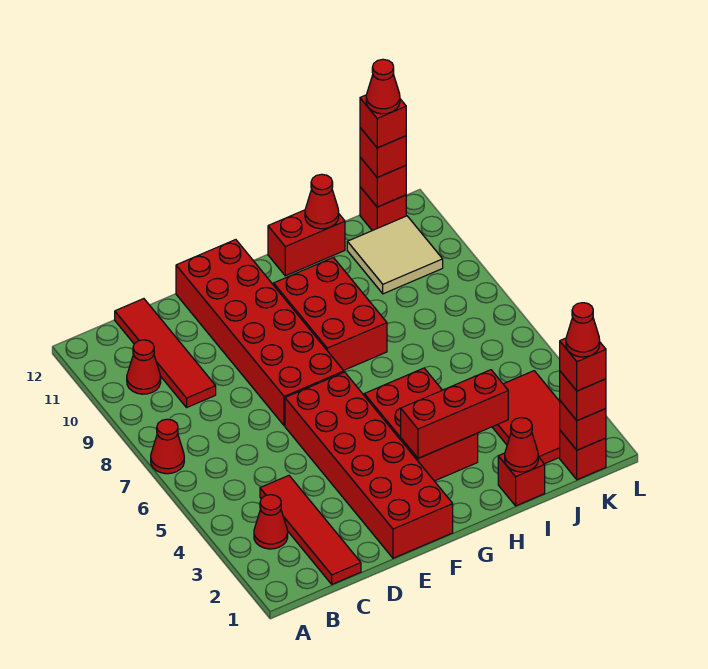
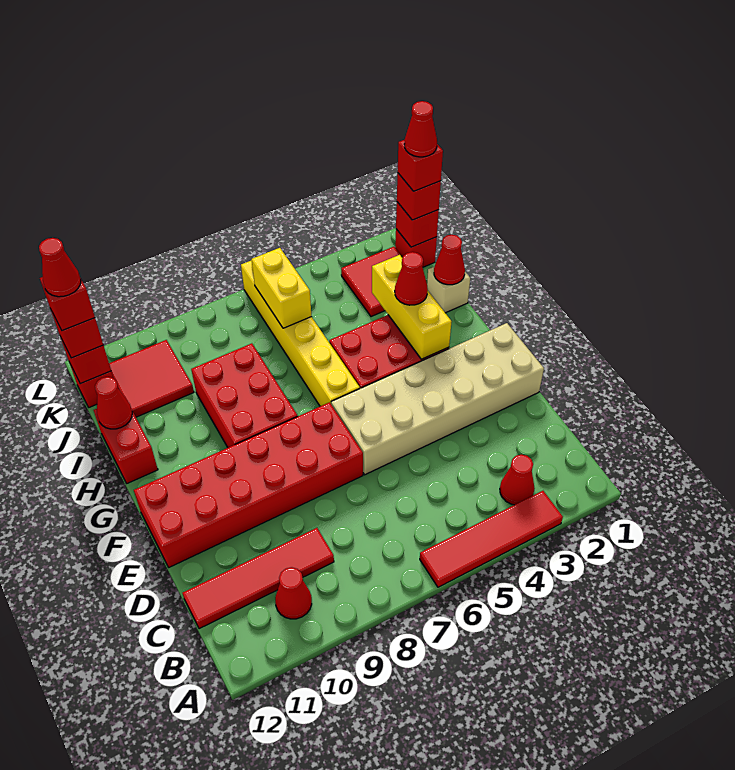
red cone A7 level 1 -> red cone H3 level 3
red tile C1:C4 level 1 -> red tile A3:A6 level 1
red brick E1:F6 level 1 -> tan brick E1:F6 level 1
red brick G3:I3 level 2 -> yellow brick G3:I3 level 2
none -> yellow brick G6:L6 level 1
red brick G8:H10 level 1 -> red brick G8:I9 level 1
red brick I1 level 1 -> tan brick I1 level 1
red tile J2:K4 level 1 -> red tile J2:K3 level 1
none -> yellow brick J6:K6 level 2
tan tile J10:K11 level 1 -> red tile J10:K11 level 1

